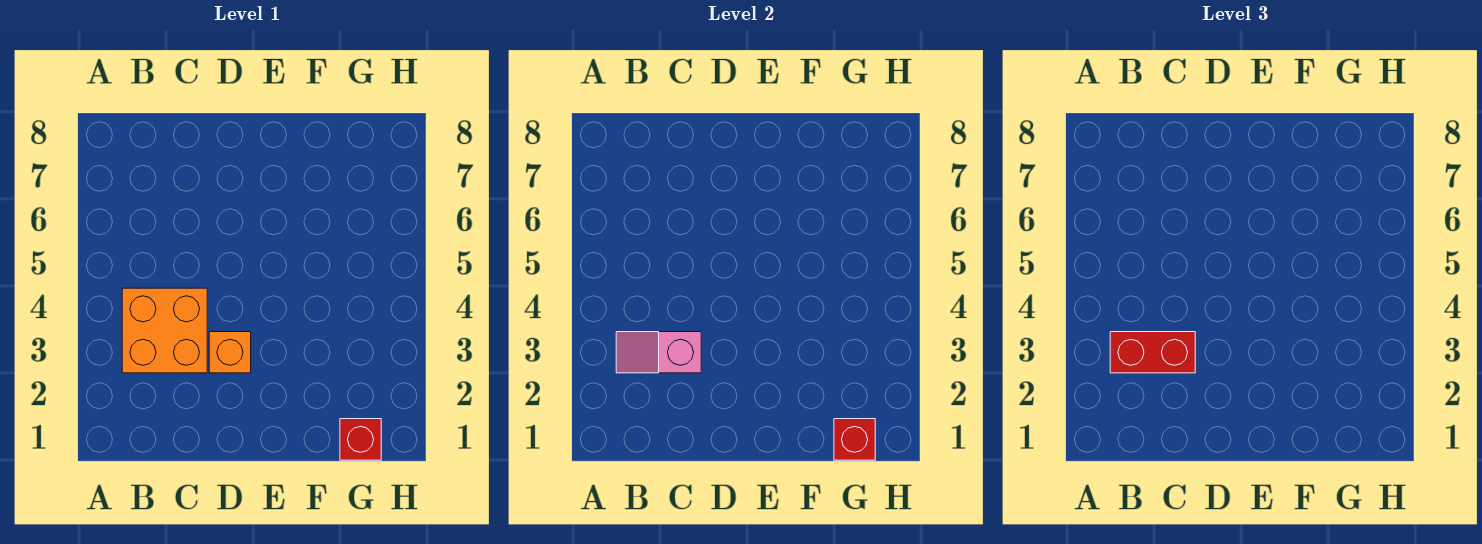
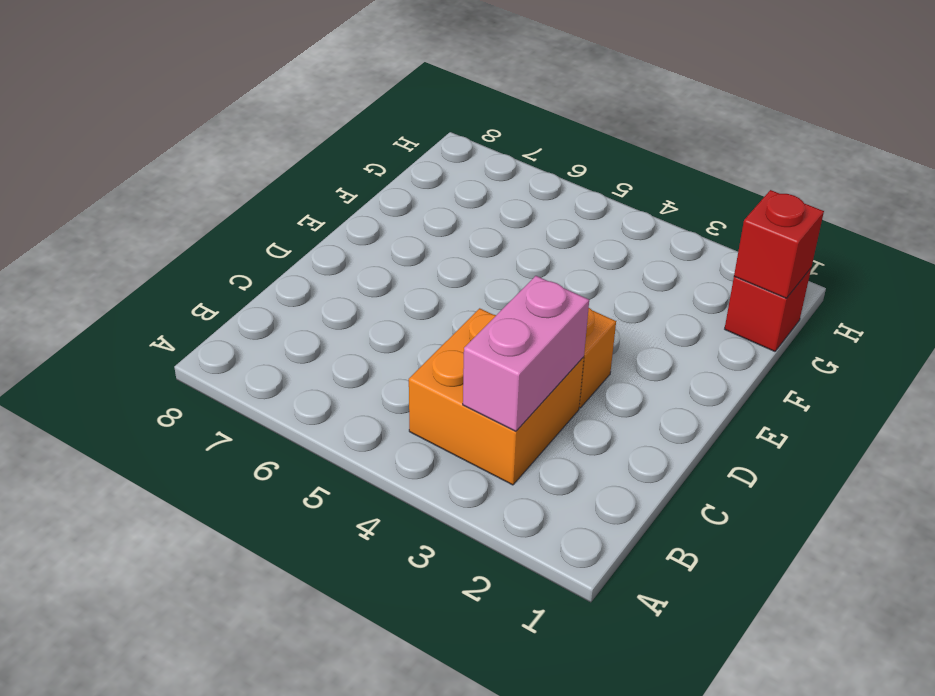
pink slope B3:C3 level 2 top C -> pink brick B3:C3 level 2
red brick B3:C3 level 3 -> none

